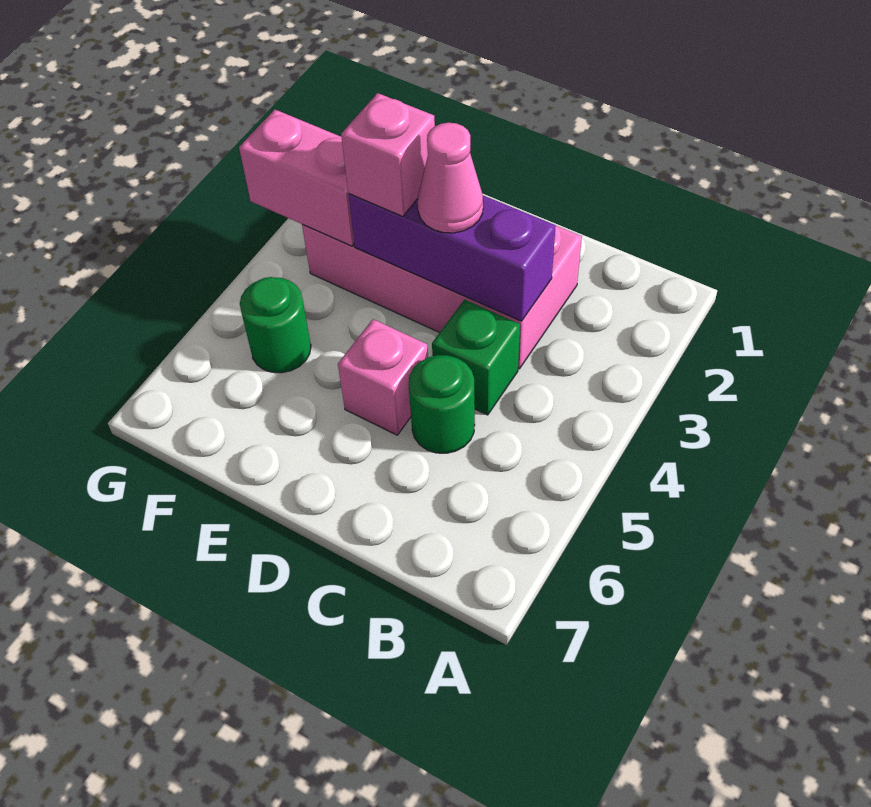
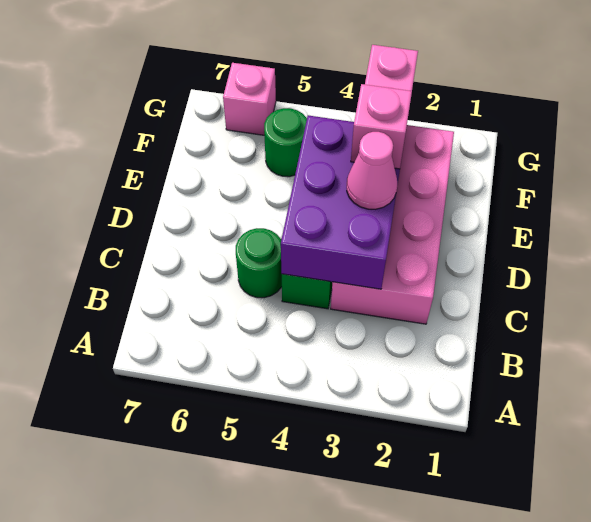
purple brick C3:E3 level 2 -> purple brick C3:E4 level 2
pink brick D5 level 1 -> pink brick G6 level 1

